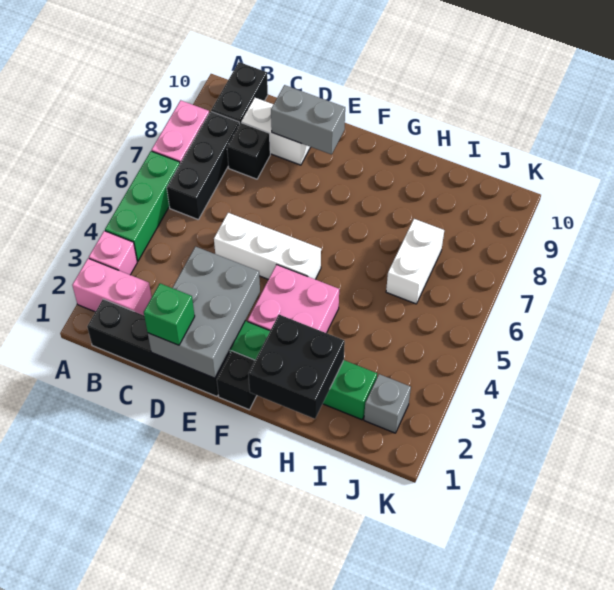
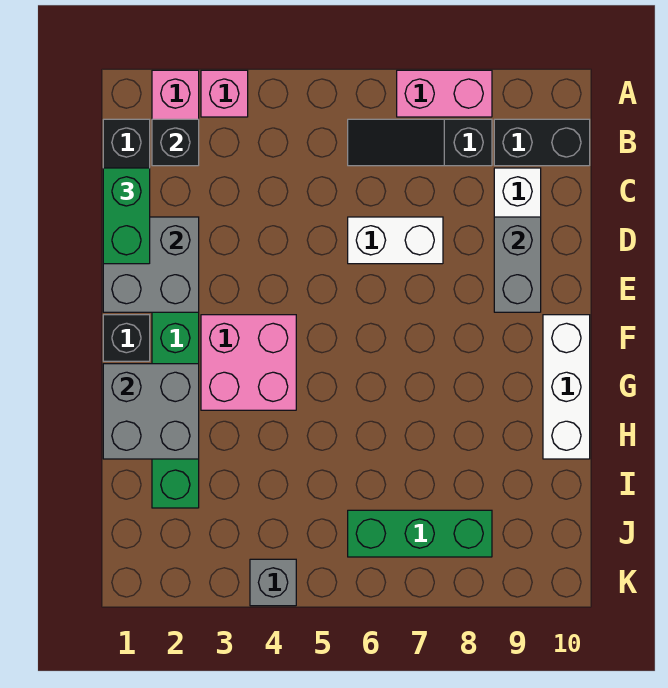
green brick A4:A6 level 1 -> green brick J6:J8 level 1
black brick B6:B8 level 1 -> black slope B6:B8 level 1 top 8
black brick C8 level 1 -> black brick B2 level 2
grey brick D1:E3 level 2 -> grey brick D1:E2 level 2
green brick D1 level 3 -> green brick C1:D1 level 3
white brick D5:F5 level 1 -> white brick F10:H10 level 1
black brick G1:H2 level 2 -> grey brick G1:H2 level 2
white brick I6:I7 level 1 -> white brick D6:D7 level 1
grey brick J2 level 1 -> grey brick K4 level 1

